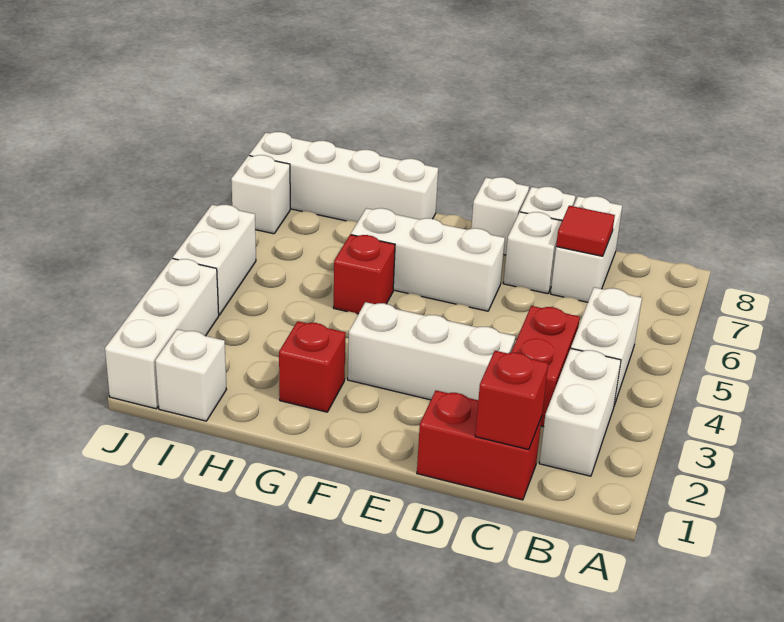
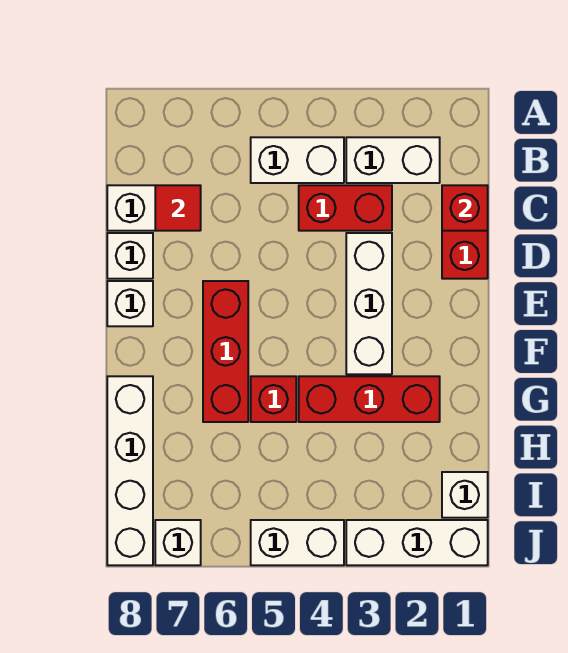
white brick D7 level 1 -> none
white brick E6:G6 level 1 -> red brick E6:G6 level 1
red brick G2 level 1 -> red brick G2:G4 level 1

